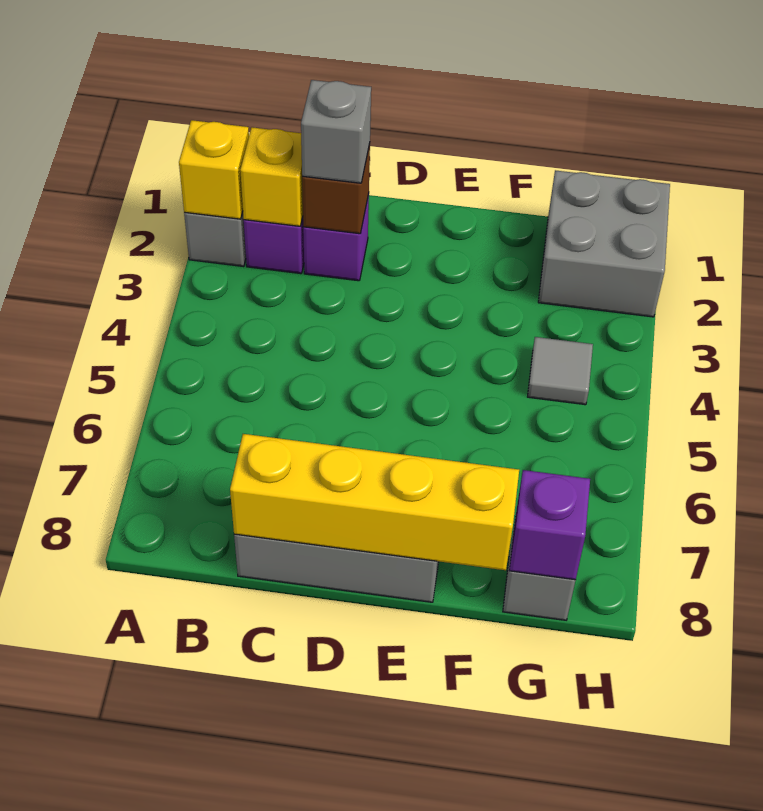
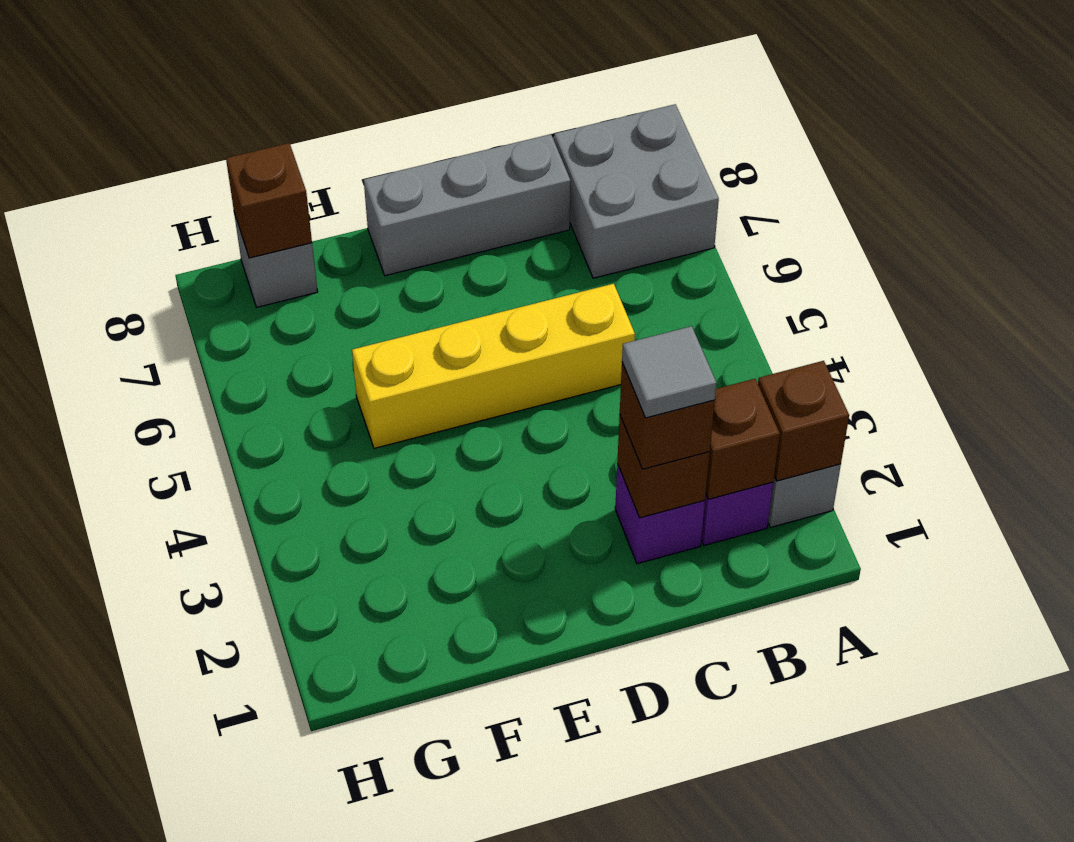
yellow brick A2 level 2 -> brown brick A2 level 2
yellow brick B2 level 2 -> brown brick B2 level 2
grey brick C2 level 3 -> brown brick C2 level 3
yellow brick C8:F8 level 2 -> yellow brick C5:F5 level 1
grey brick G1:H2 level 1 -> grey brick A7:B8 level 1
grey tile G4 level 1 -> grey tile C2 level 4
purple brick G8 level 2 -> brown brick G8 level 2

